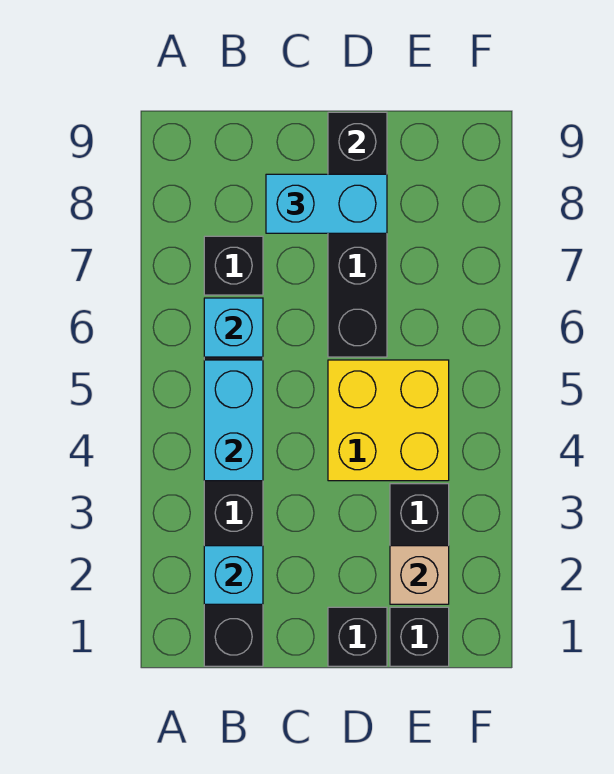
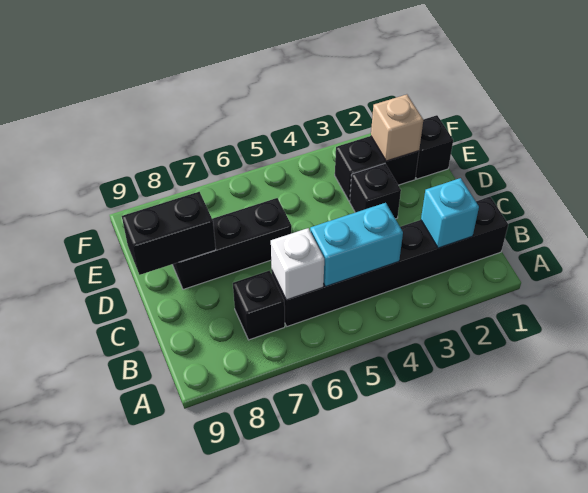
cyan brick B6 level 2 -> white brick B6 level 2
cyan brick C8:D8 level 3 -> none
black brick D1 level 1 -> black brick D3 level 1
yellow brick D4:E5 level 1 -> none

